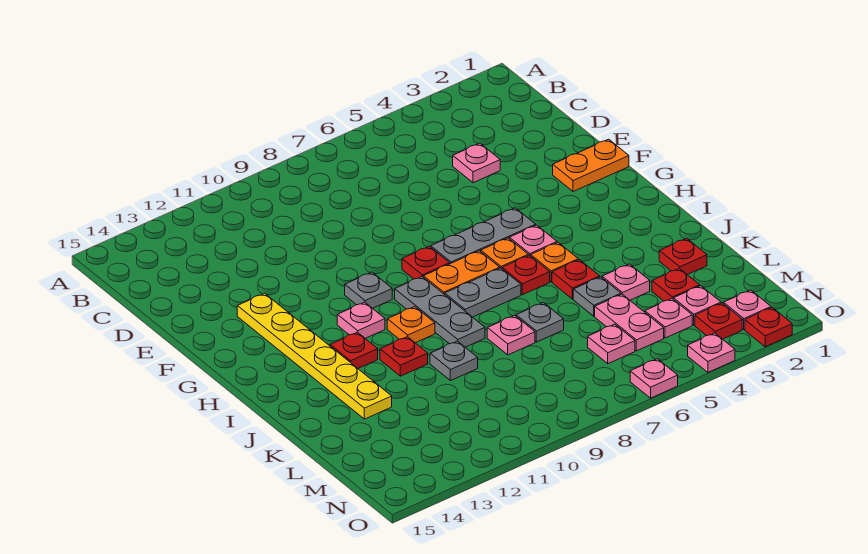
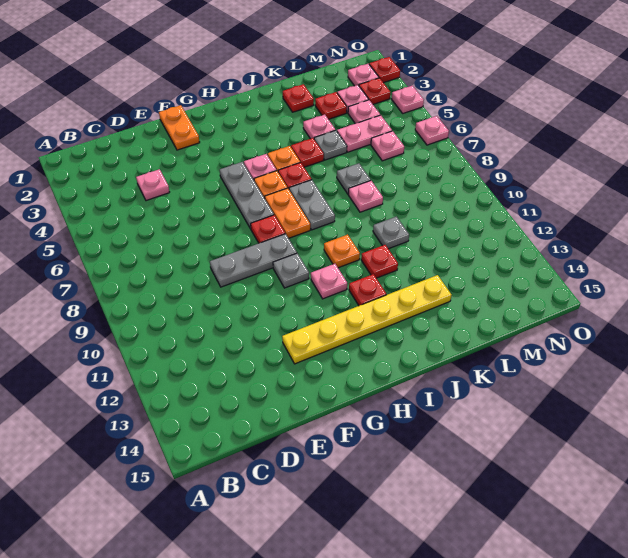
grey plate H9:J9 level 1 -> grey plate E9:G9 level 1

